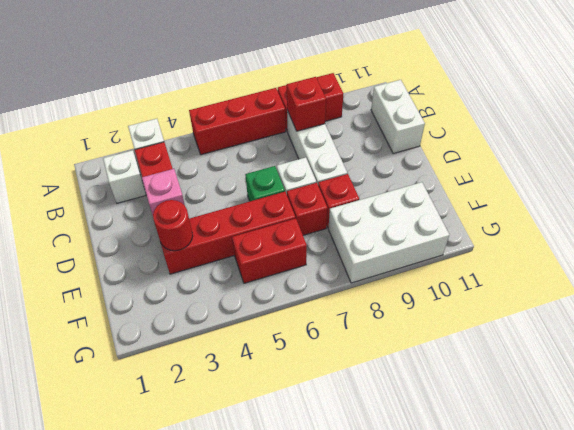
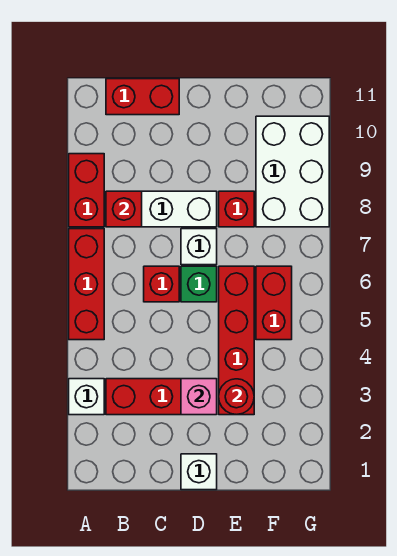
white brick B2 level 1 -> white brick D1 level 1
white brick B11:C11 level 1 -> red brick B11:C11 level 1
red brick E7 level 1 -> red brick C6 level 1

